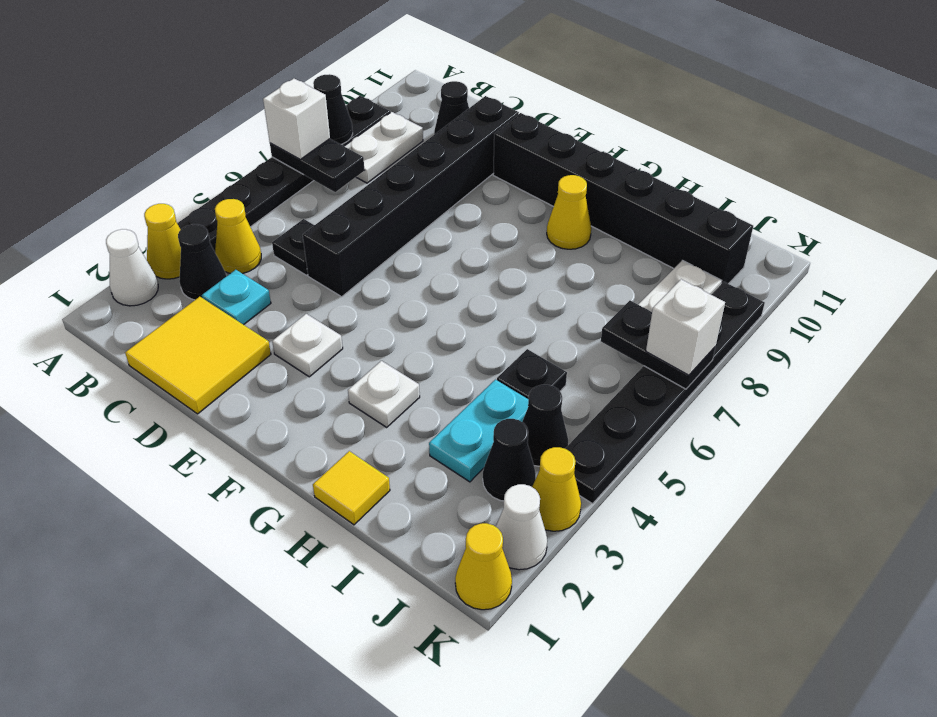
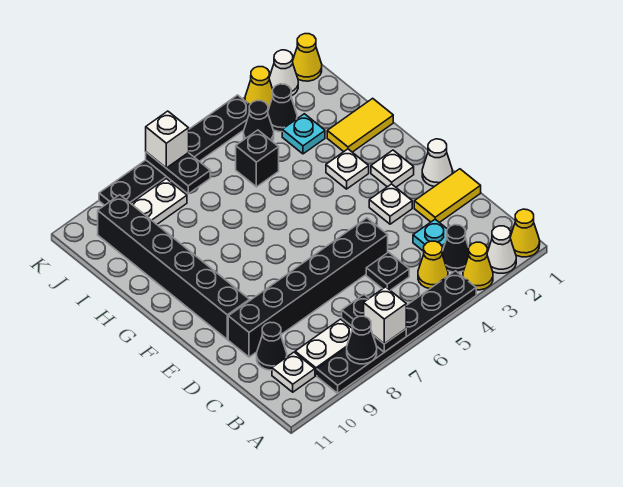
none -> white plate B10 level 1
yellow tile C1:D2 level 1 -> yellow tile D1:D2 level 1
none -> white cone E1 level 1
none -> white plate F2 level 1
yellow cone G9 level 1 -> yellow cone A1 level 1
yellow tile H1 level 1 -> yellow tile H1:H2 level 1
cyan plate I3:I4 level 1 -> cyan plate I3 level 1
black plate I5 level 1 -> black brick I5 level 1

